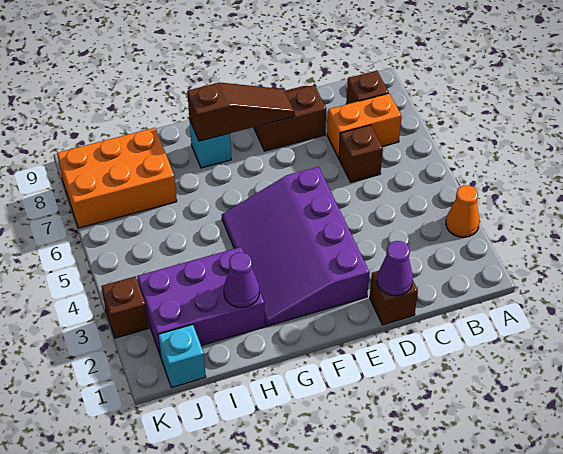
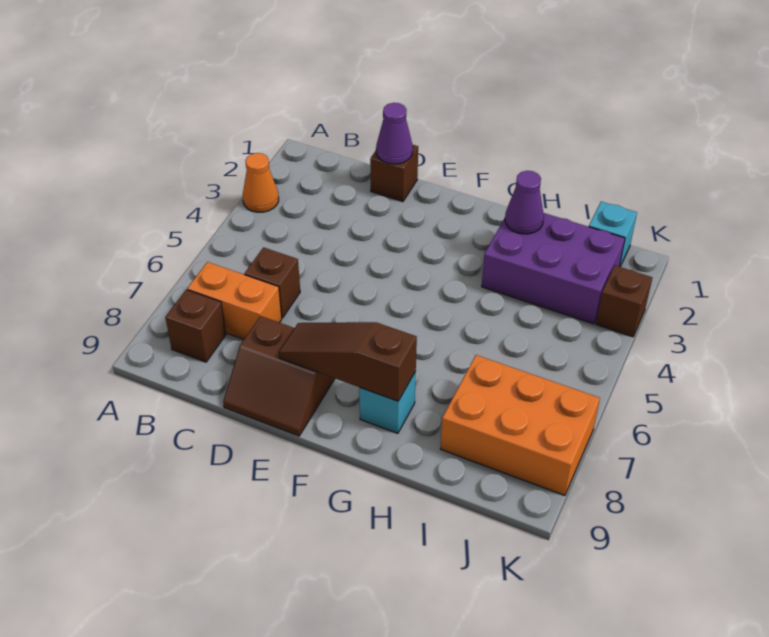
purple slope E2:G5 level 1 top E -> none

